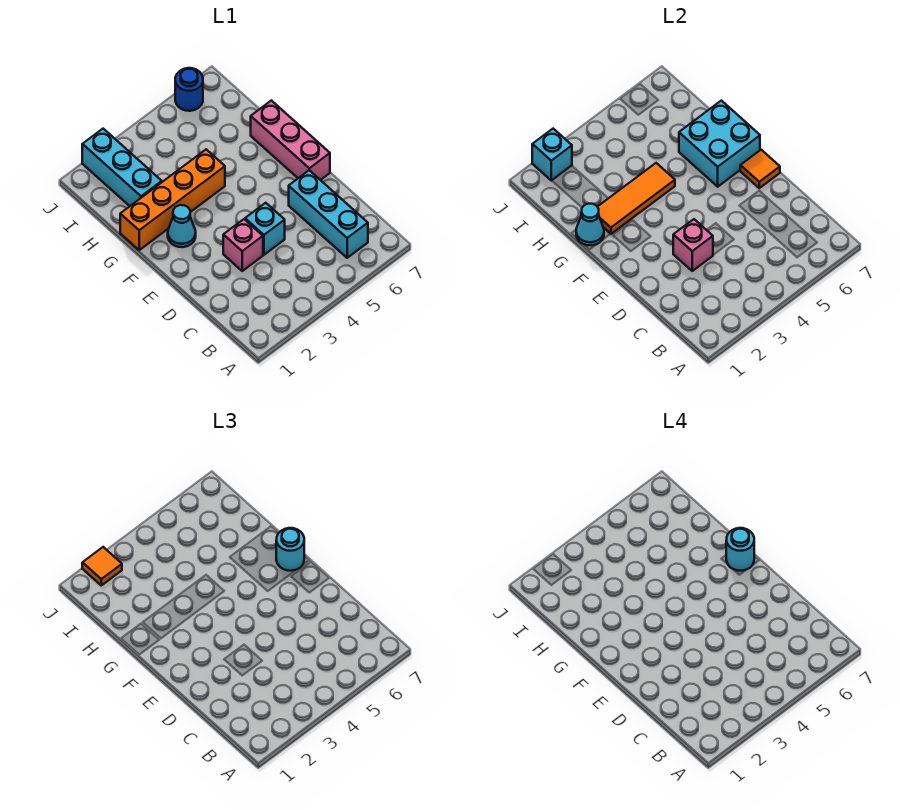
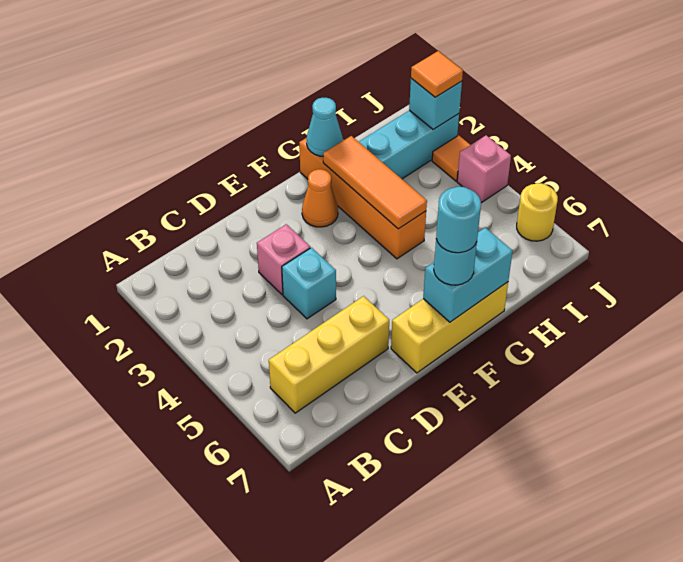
cyan brick B6:D6 level 1 -> yellow brick B6:D6 level 1
pink brick D3 level 2 -> pink brick J4 level 1
pink brick E7:G7 level 1 -> yellow brick E7:G7 level 1
orange tile E7 level 2 -> orange tile J3 level 1
cyan cone F2 level 1 -> orange cone F2 level 1
cyan brick F6:G7 level 2 -> cyan brick F7:G7 level 2
blue round brick J6 level 1 -> yellow round brick J6 level 1

